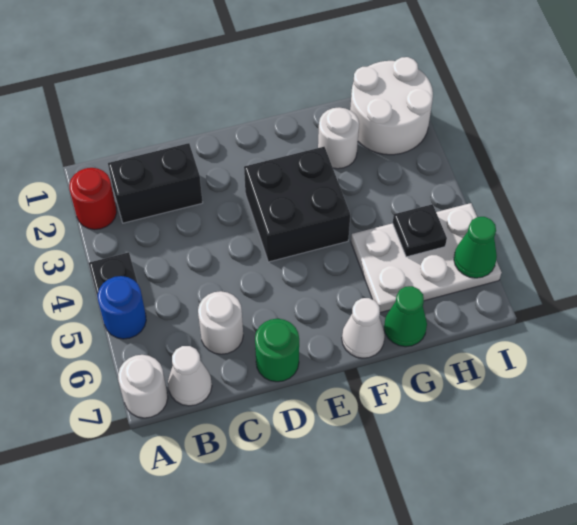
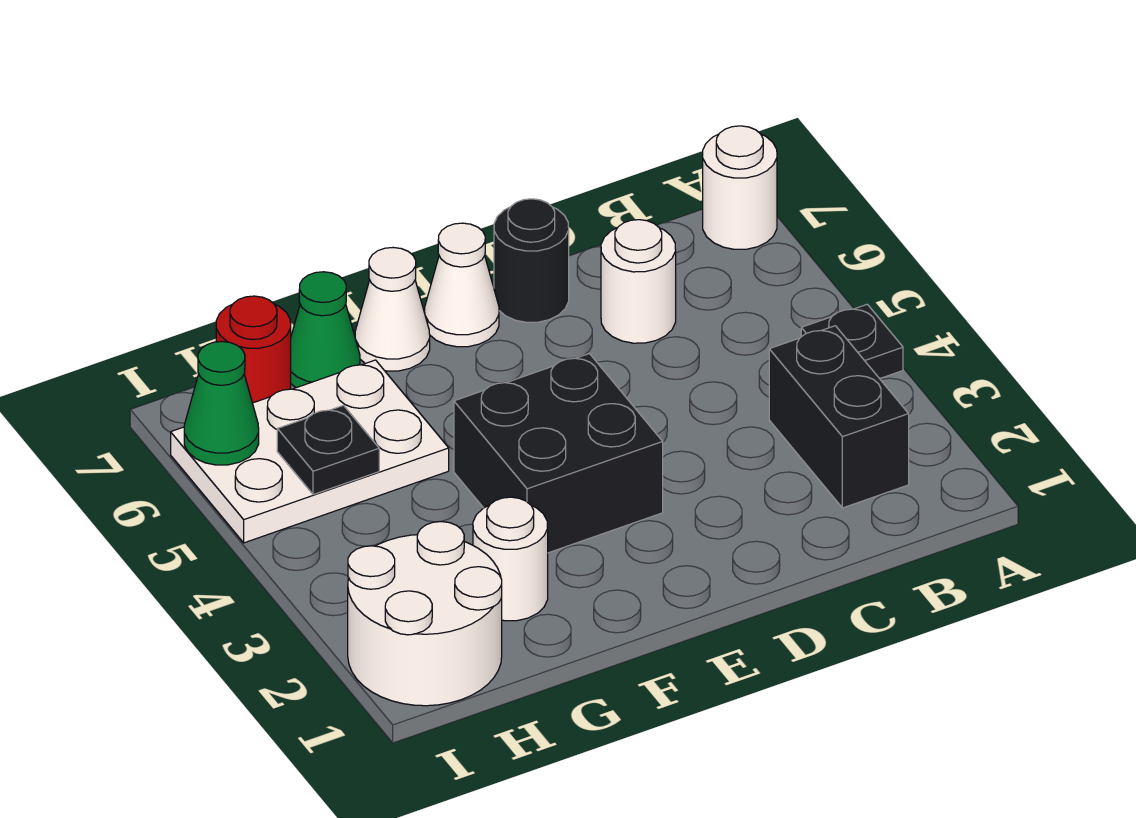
red round brick A2 level 1 -> red round brick H7 level 1
blue round brick A5 level 1 -> none
black brick B2:C2 level 1 -> black brick B2:B3 level 1
white cone B7 level 1 -> white cone E7 level 1
green round brick D7 level 1 -> black round brick D7 level 1

